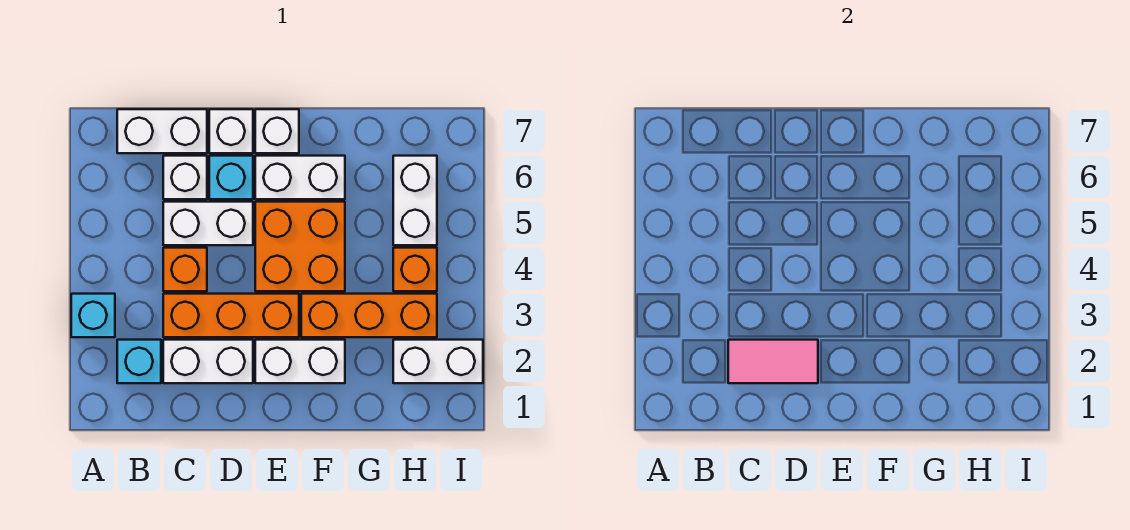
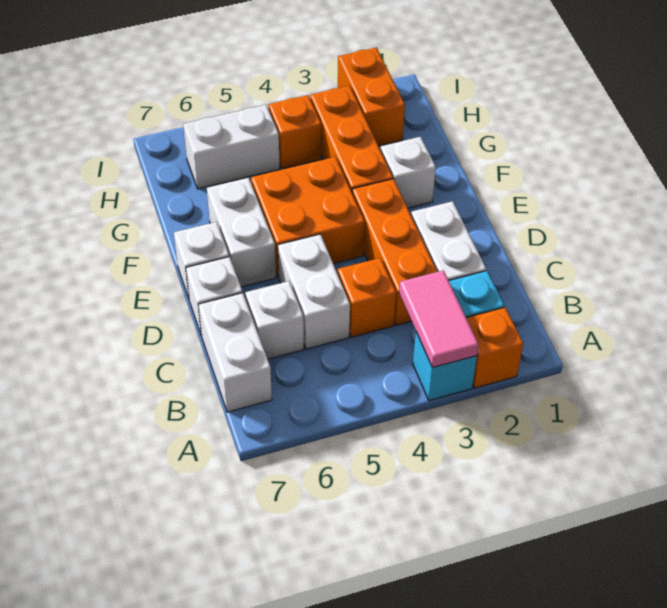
none -> orange brick A2 level 1
pink tile C2:D2 level 2 -> pink tile A3:B3 level 2
cyan brick D6 level 1 -> none
white brick E2:F2 level 1 -> white brick F2 level 1
white brick H2:I2 level 1 -> orange brick H2:I2 level 1

